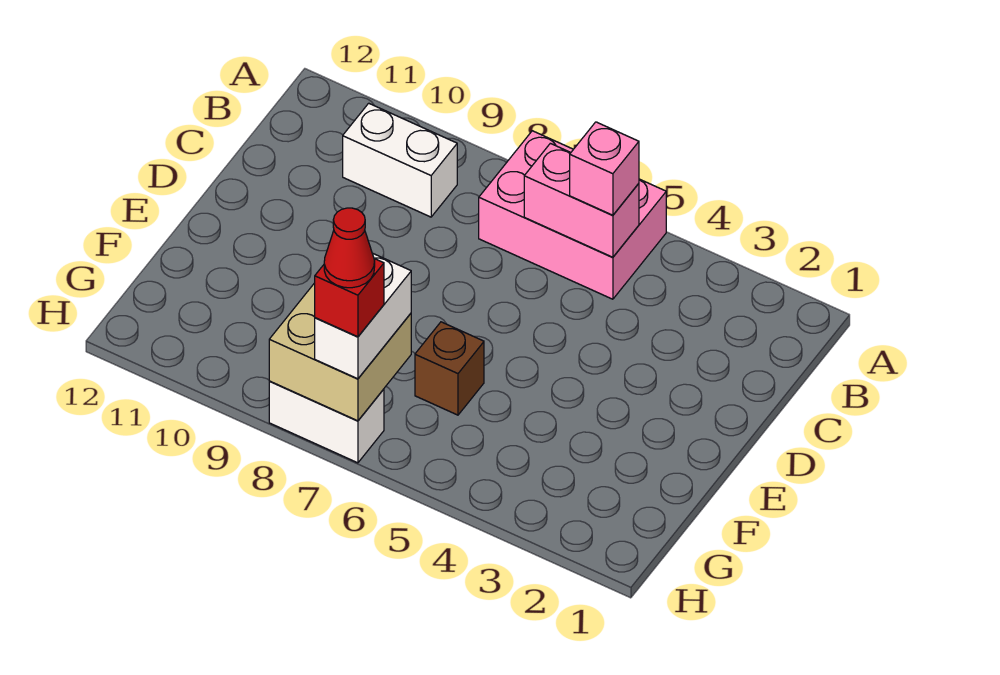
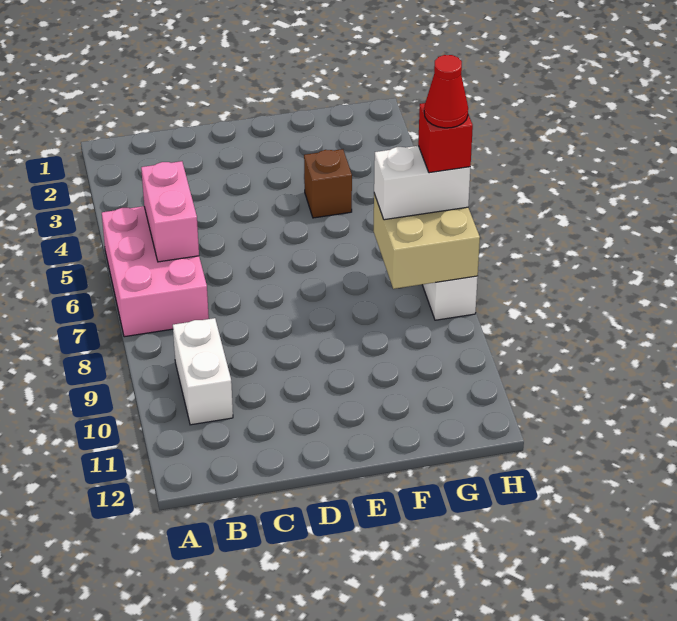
pink brick B5 level 3 -> none
brown brick F6 level 1 -> brown brick F4 level 1

